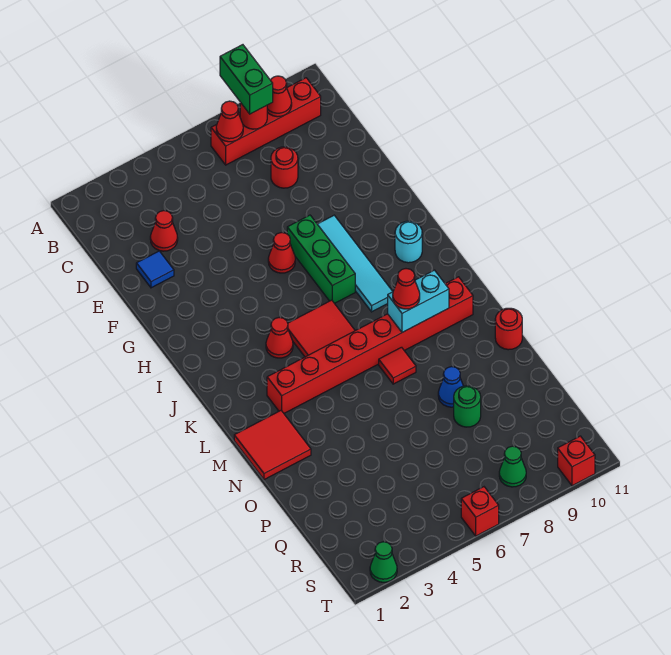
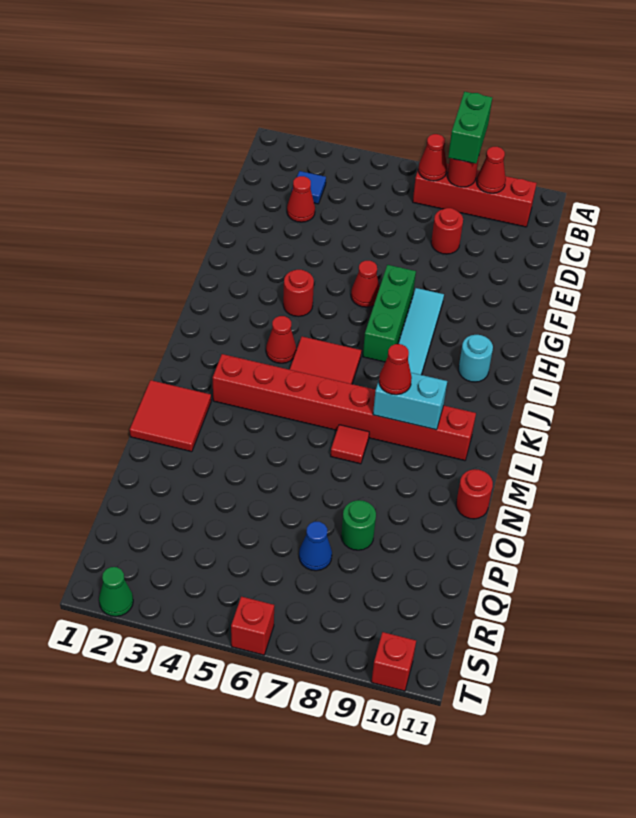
blue tile E2 level 1 -> blue tile C3 level 1
none -> red round brick H4 level 1
blue cone O8 level 1 -> blue cone Q7 level 1
green cone S8 level 1 -> none

